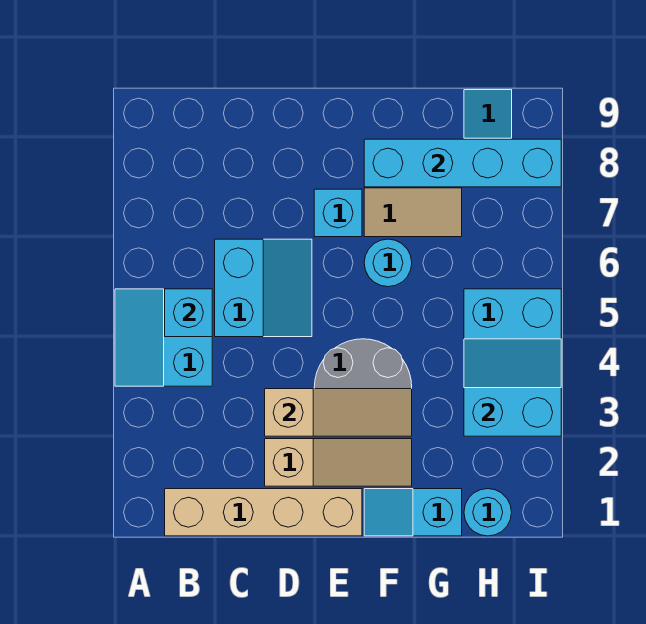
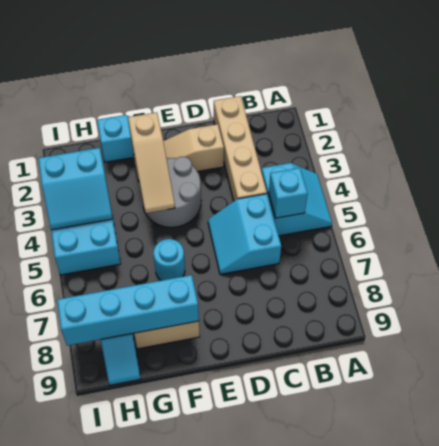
tan brick B1:E1 level 1 -> tan brick C1:C4 level 1
tan slope D3:F3 level 2 top D -> tan slope F2:F4 level 2 top 2
cyan brick E7 level 1 -> none
cyan round brick H1 level 1 -> none

